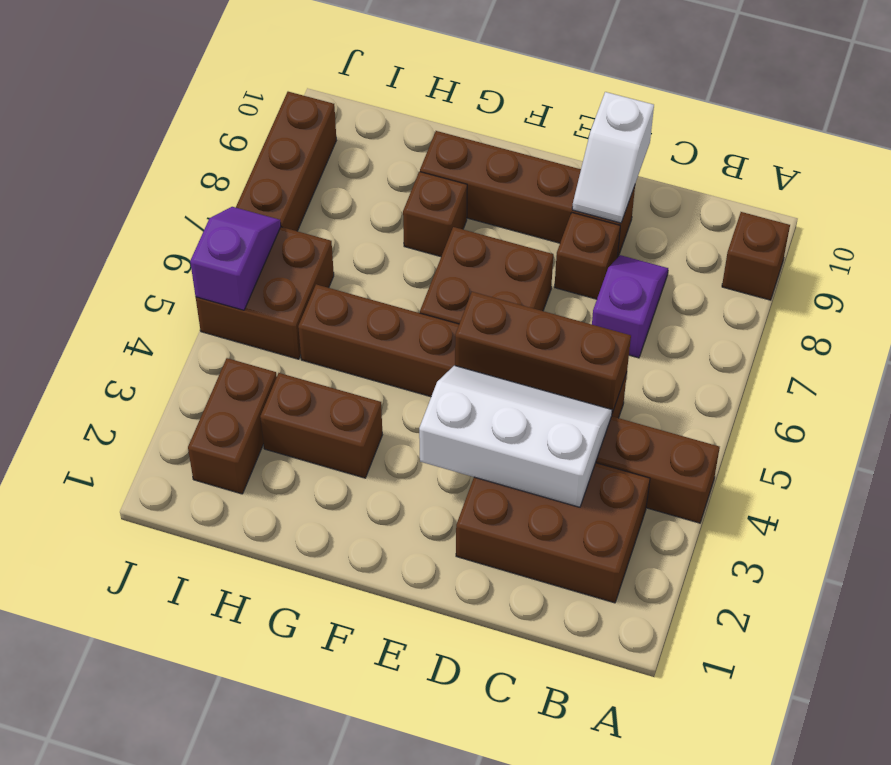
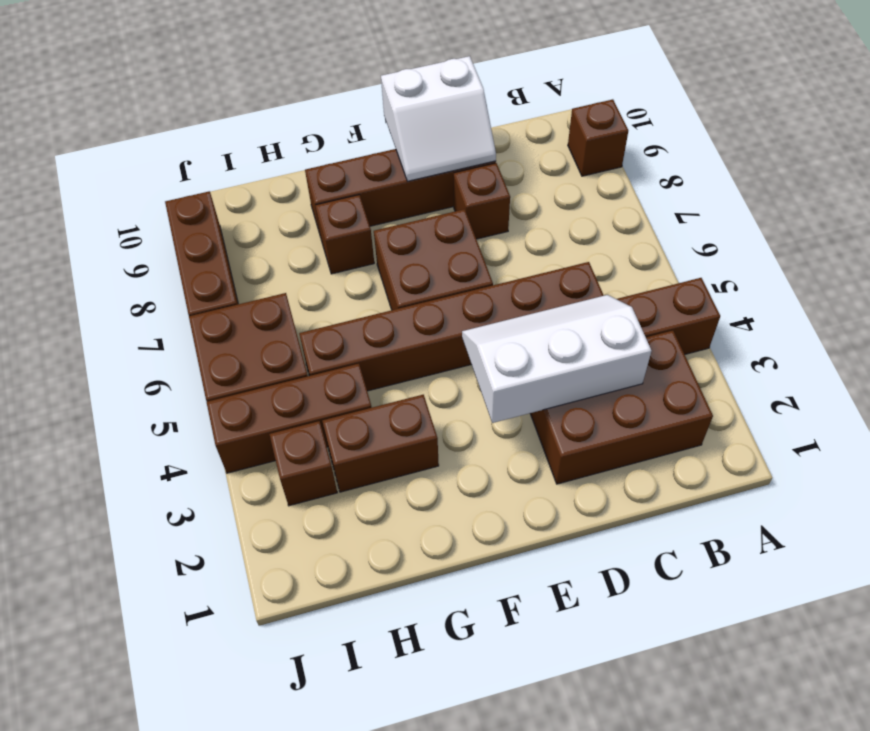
brown brick C5:E5 level 2 -> brown brick H4:J4 level 1
purple slope C7:C8 level 1 top 7 -> none
white slope D9:D10 level 2 top 10 -> white slope D9:E10 level 2 top 10
brown brick I2:I3 level 1 -> brown brick I3 level 1
purple slope J5:J6 level 2 top 5 -> none

